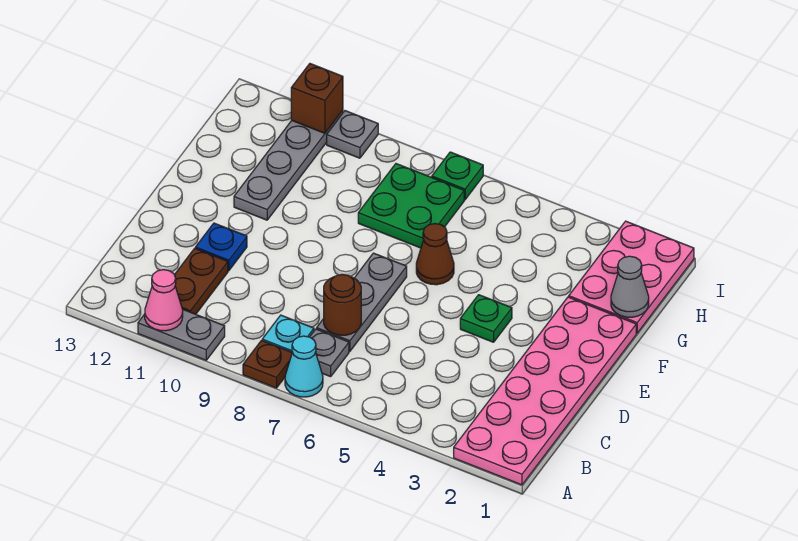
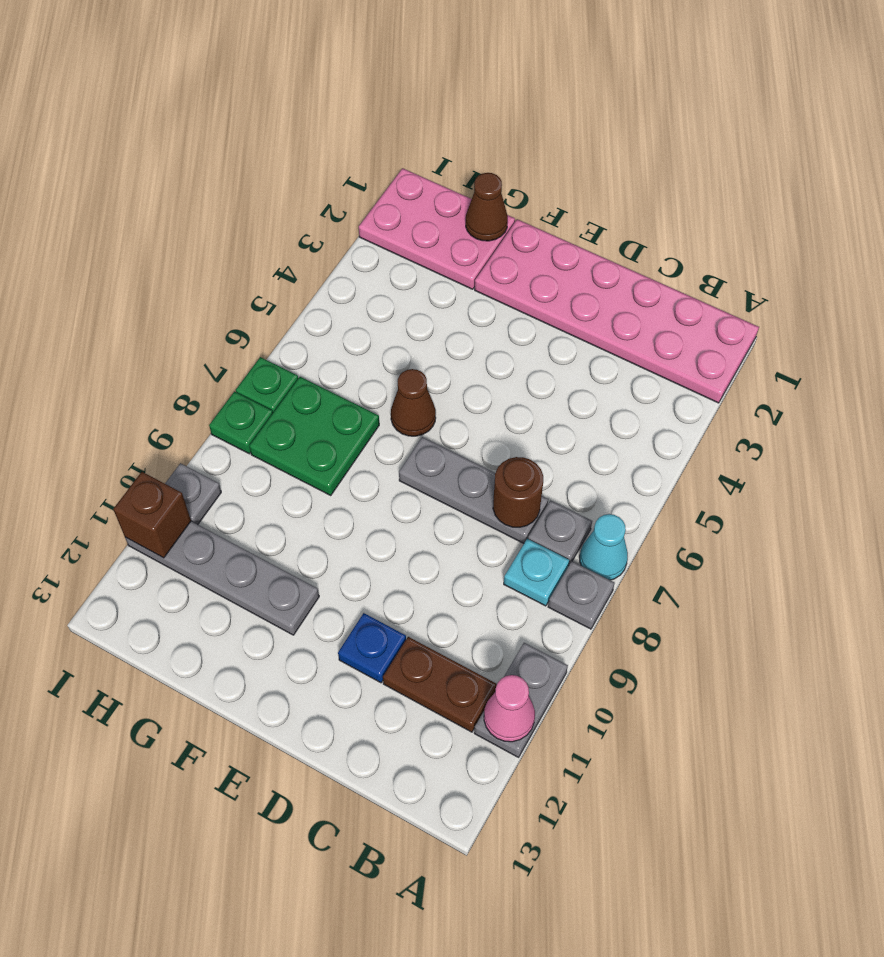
brown plate A8 level 1 -> grey plate A8 level 1
green plate E4 level 1 -> green plate I8 level 1
grey cone G1 level 2 -> brown cone G1 level 2

